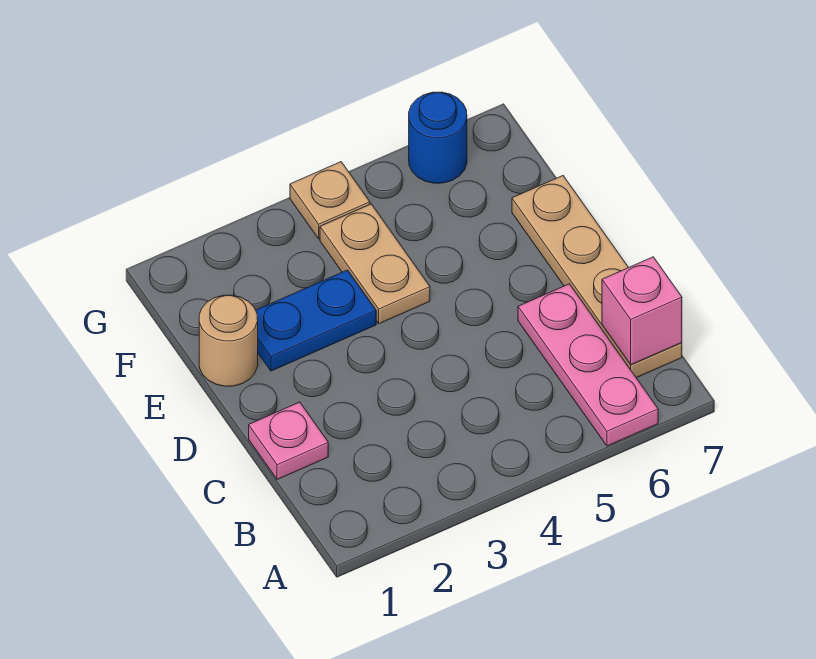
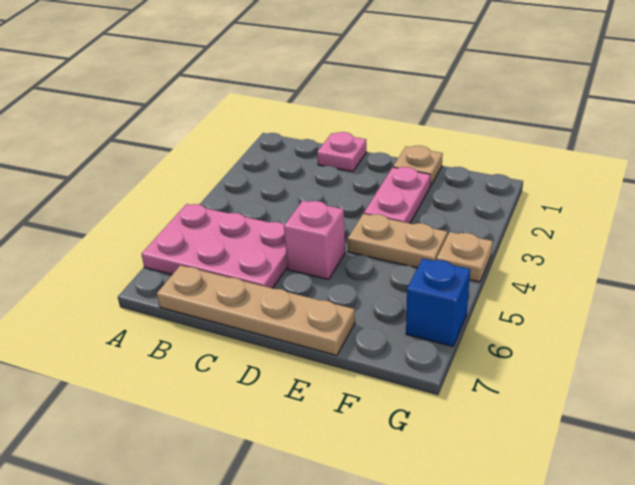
pink plate A6:C6 level 1 -> pink plate A5:C6 level 1
pink brick B7 level 2 -> pink brick D5 level 1
tan round brick E1 level 1 -> tan plate E1 level 1
blue plate E2:E3 level 1 -> pink plate E2:E3 level 1
blue round brick G6 level 1 -> blue brick G6 level 1

